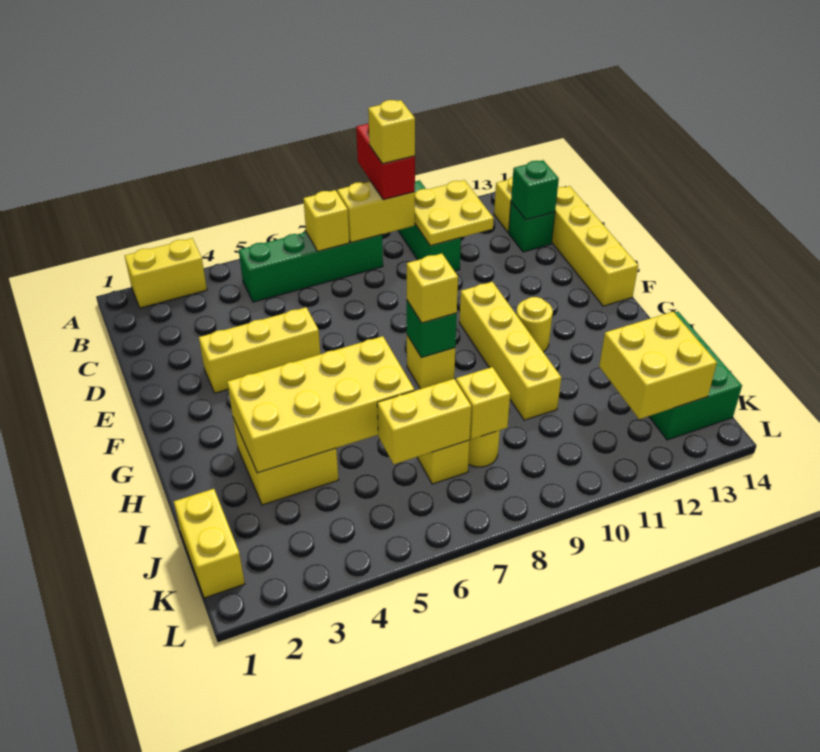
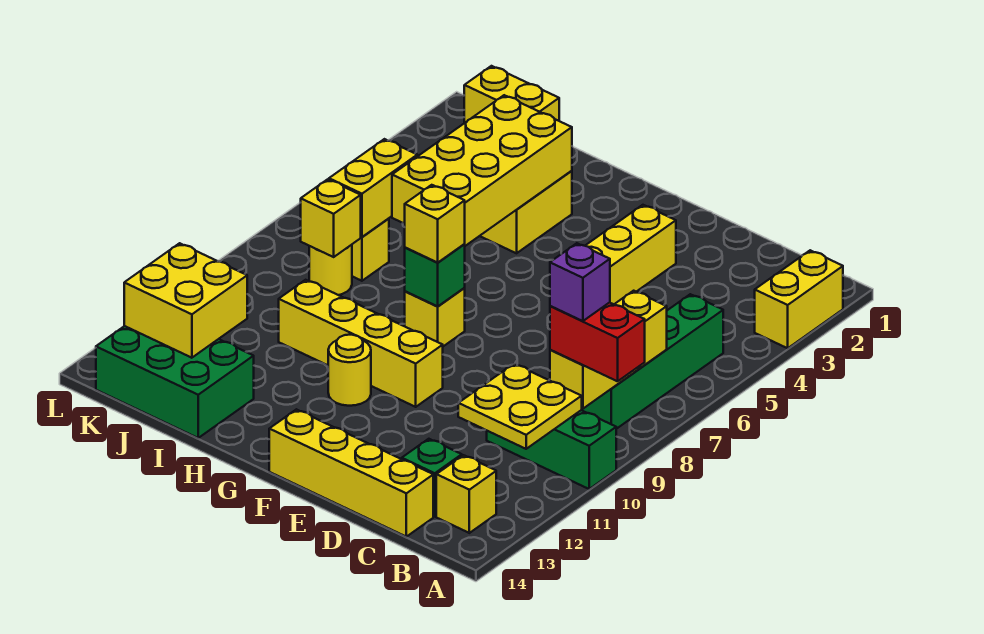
yellow brick B9 level 4 -> purple brick B9 level 4
green brick C13 level 2 -> none

